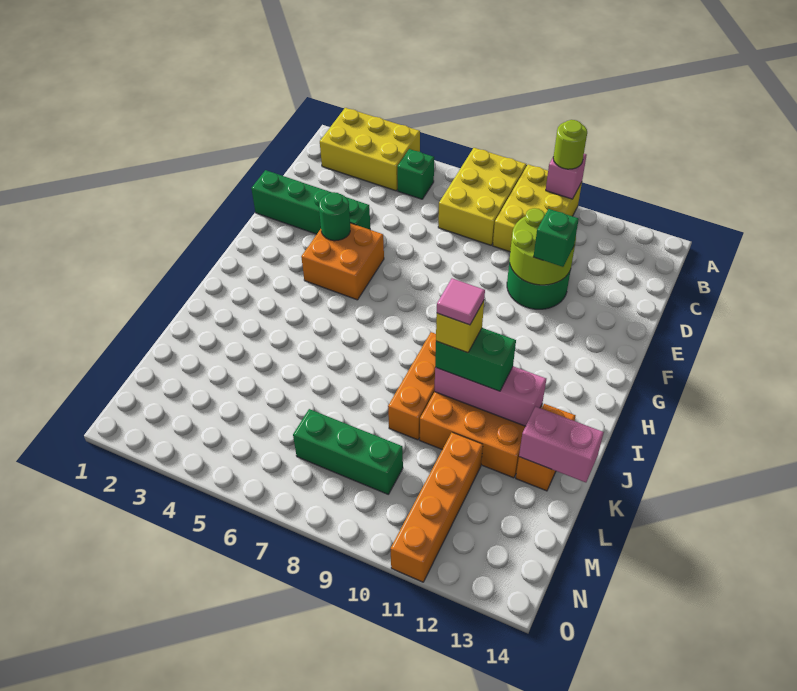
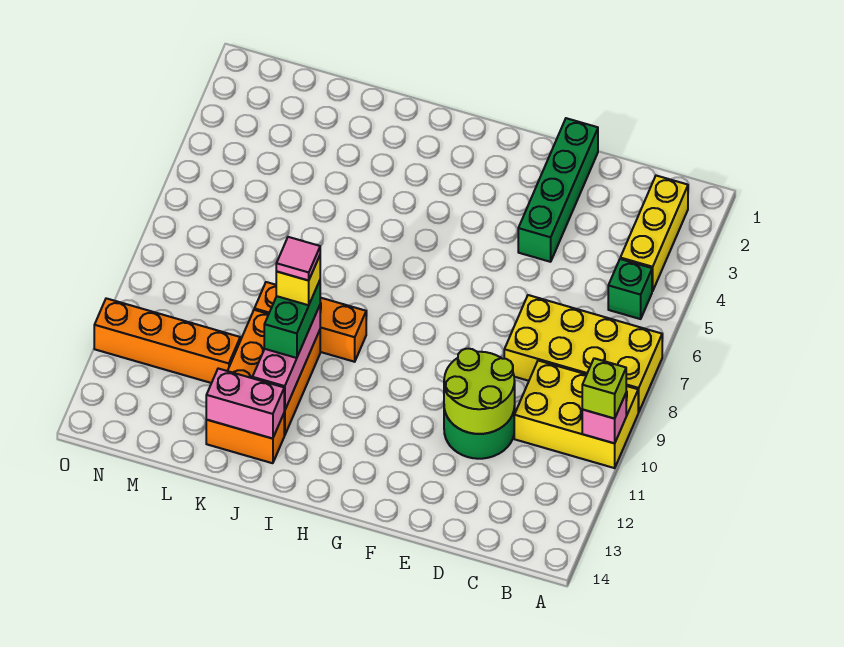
yellow brick A2:B4 level 1 -> yellow brick B2:B4 level 1
yellow brick A7:C8 level 1 -> yellow brick A7:D8 level 1
lime round brick A10 level 3 -> lime brick A10 level 3
green brick E11 level 3 -> none
orange brick F4:G5 level 1 -> none
green round brick F4 level 2 -> none
pink brick K13:K14 level 2 -> pink brick J13:K13 level 2
green brick M7:M9 level 1 -> none

